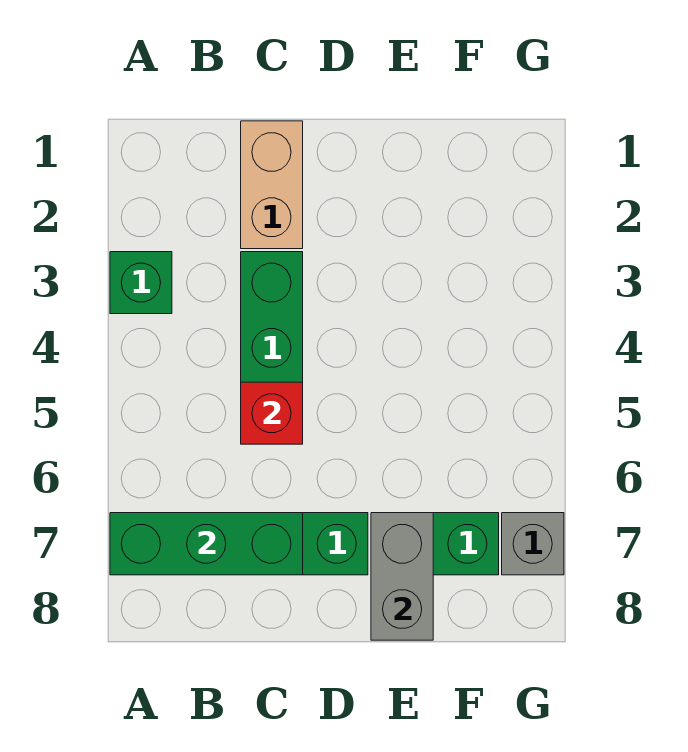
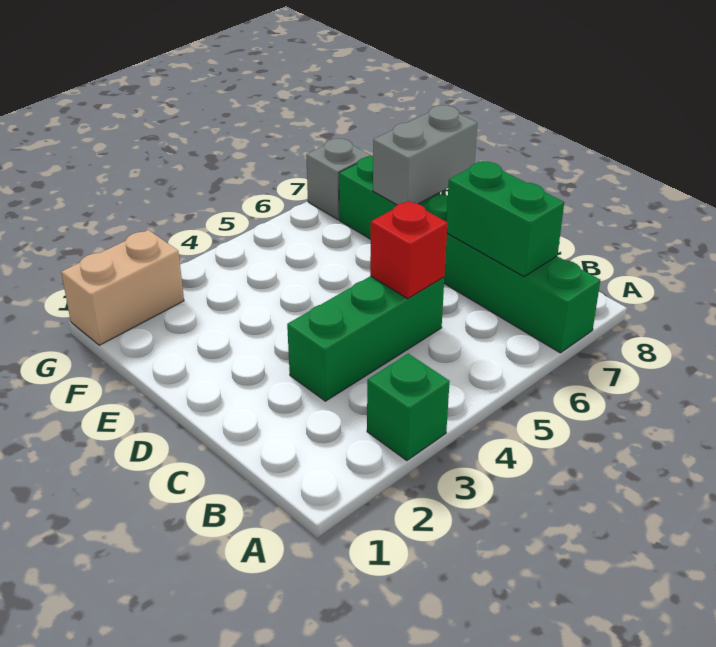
green brick A7:C7 level 2 -> green brick B7:C7 level 2
tan brick C1:C2 level 1 -> tan brick G1:G2 level 1

